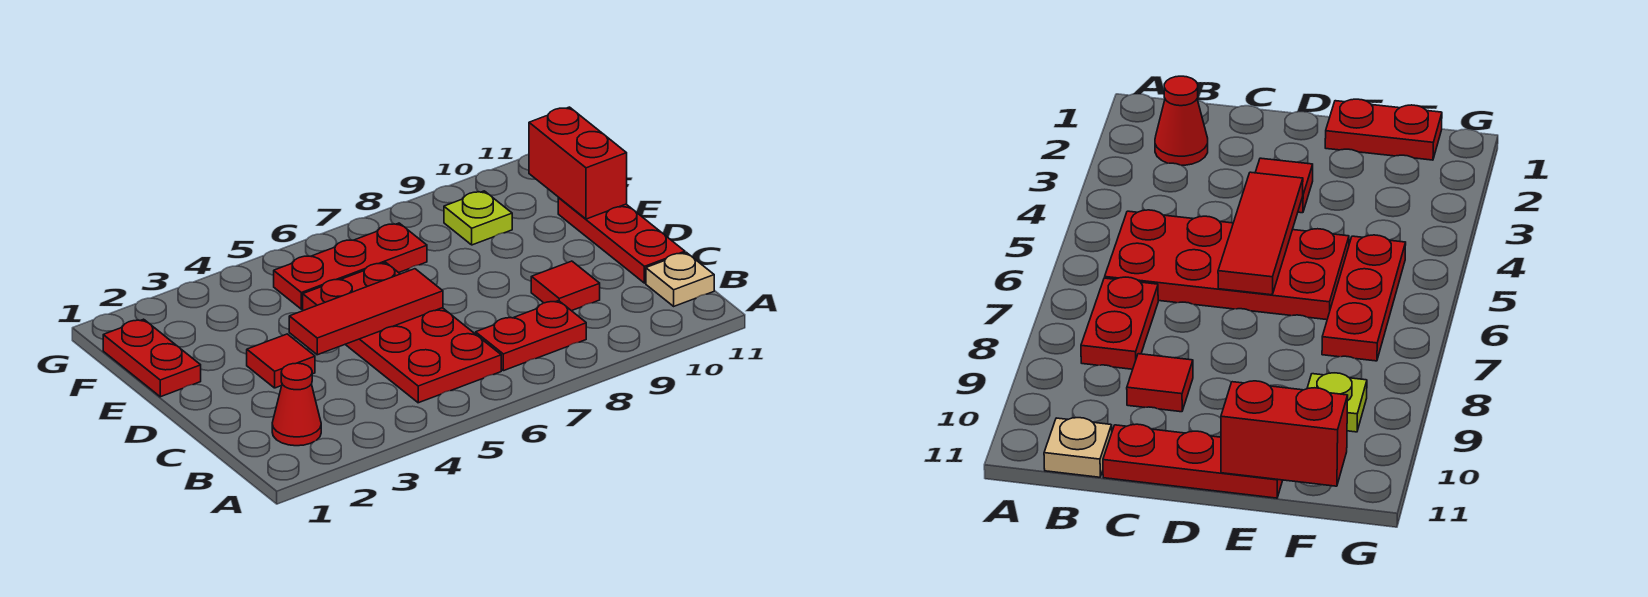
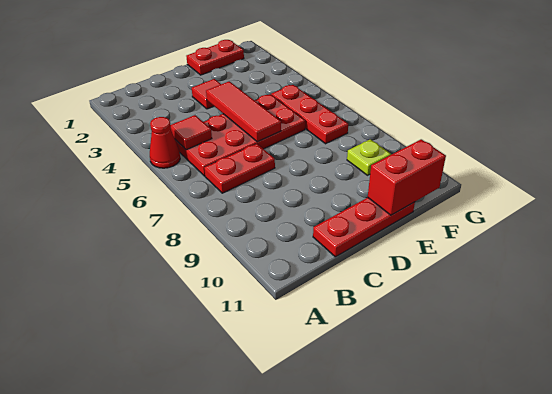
red cone B2 level 1 -> red cone A5 level 1
red plate B7:B8 level 1 -> red plate B7:C7 level 1
tan plate B11 level 1 -> none
red tile C9 level 1 -> red tile B5 level 2

